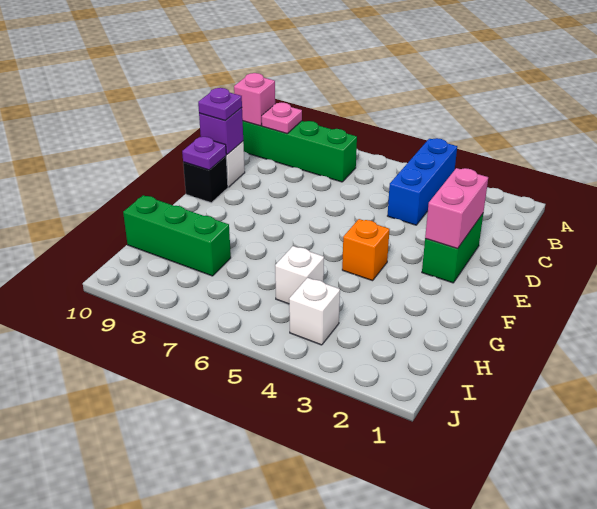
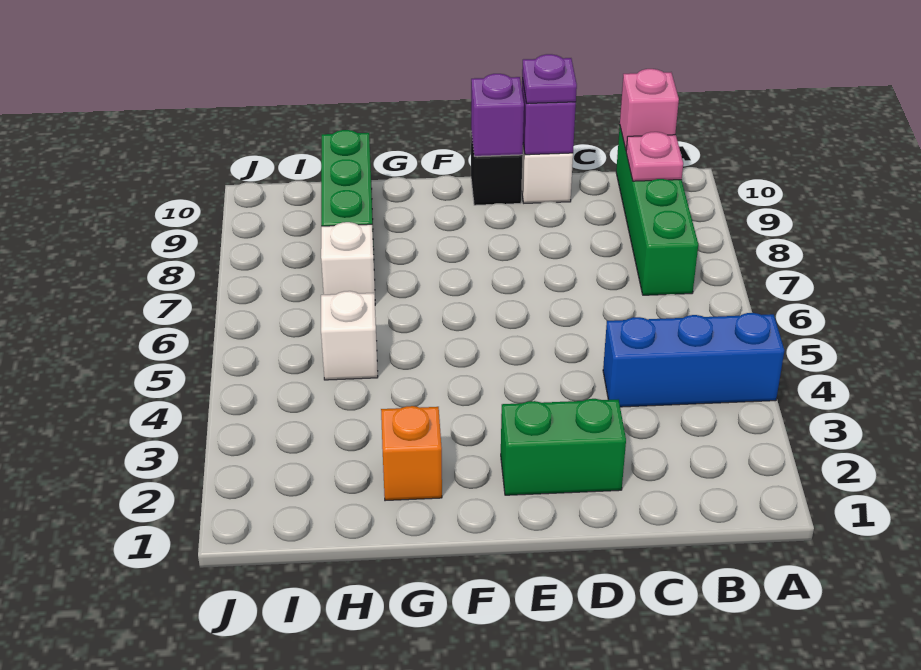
pink brick D2:E2 level 2 -> none
purple plate E10 level 2 -> purple brick E10 level 2
orange brick F4 level 1 -> orange brick G2 level 1
white brick I4 level 1 -> white brick H7 level 1

